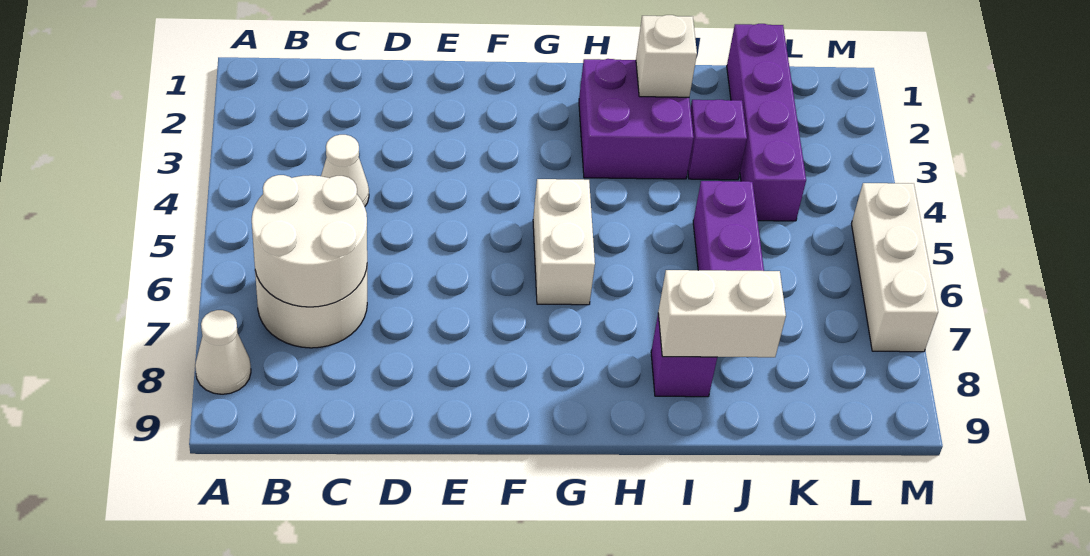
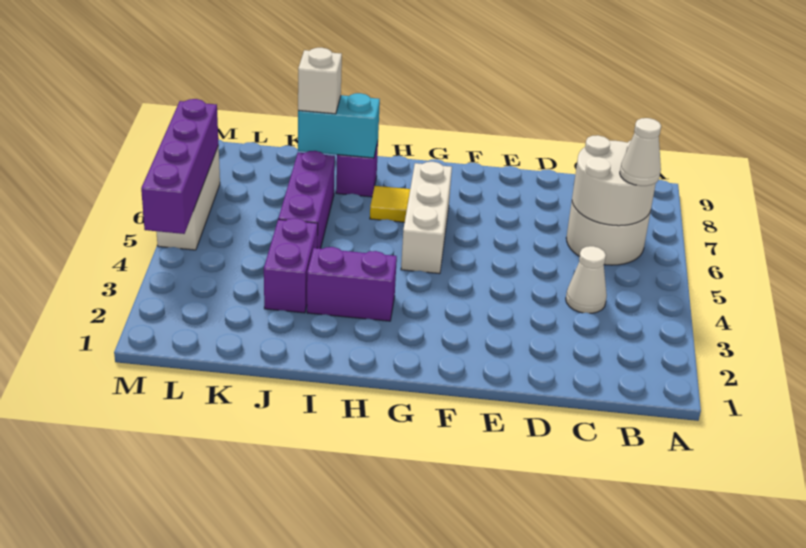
white cone A8 level 1 -> white cone B6 level 3
white brick G5:G6 level 1 -> white brick G5:G7 level 1
purple brick H2:I3 level 1 -> purple brick H3:I3 level 1
none -> yellow tile H7 level 1
white brick I2 level 2 -> white brick J8 level 3
white brick I8:J8 level 2 -> cyan brick I8:J8 level 2
purple brick J3 level 1 -> purple brick J3:J4 level 1
purple brick K1:K4 level 1 -> purple brick M4:M7 level 2

